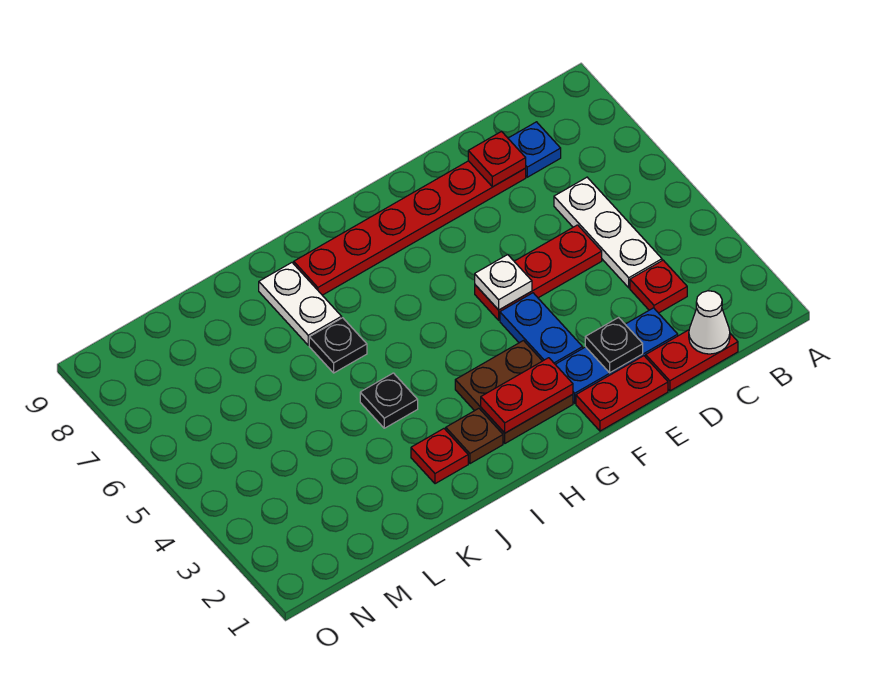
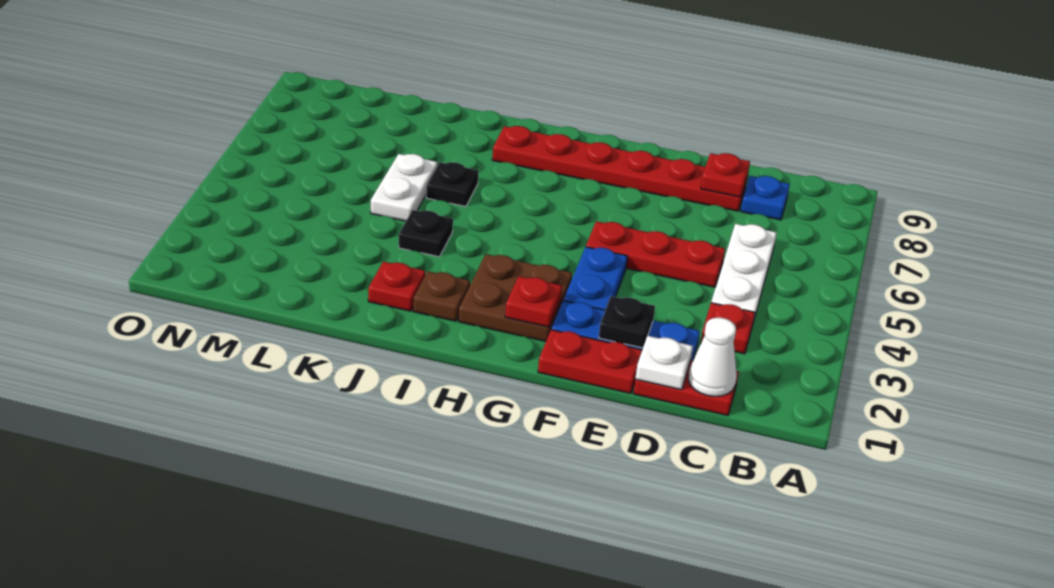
white plate F5 level 2 -> white plate D1 level 2
red plate G2:H2 level 2 -> red plate G2 level 2
white plate J7:J8 level 1 -> white plate K5:K6 level 1

